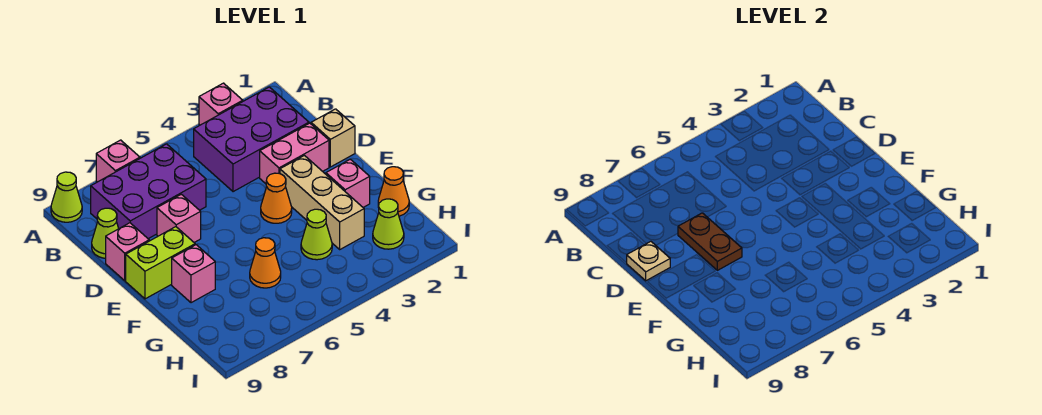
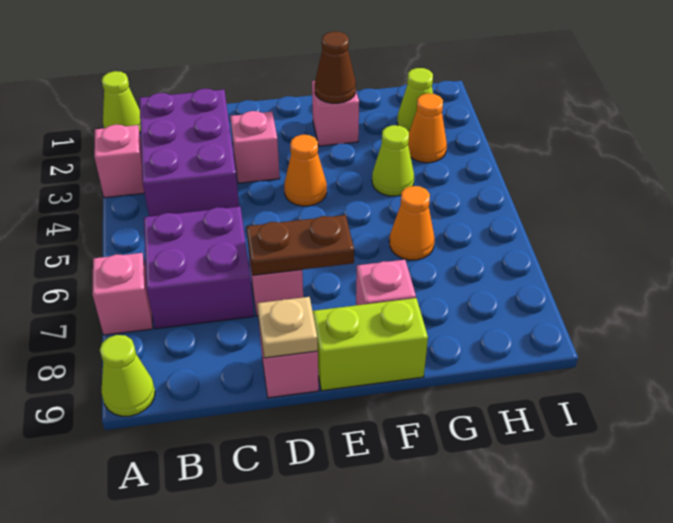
purple brick B6:C8 level 1 -> purple brick B6:C7 level 1
lime cone C9 level 1 -> lime cone A1 level 1
tan brick D1 level 1 -> none
pink brick D2:D3 level 1 -> pink brick D3 level 1
tan brick E3:G3 level 1 -> none
lime brick E8:E9 level 1 -> lime brick E9:F9 level 1
none -> brown cone F2 level 2
orange cone G1 level 1 -> orange cone H3 level 1

